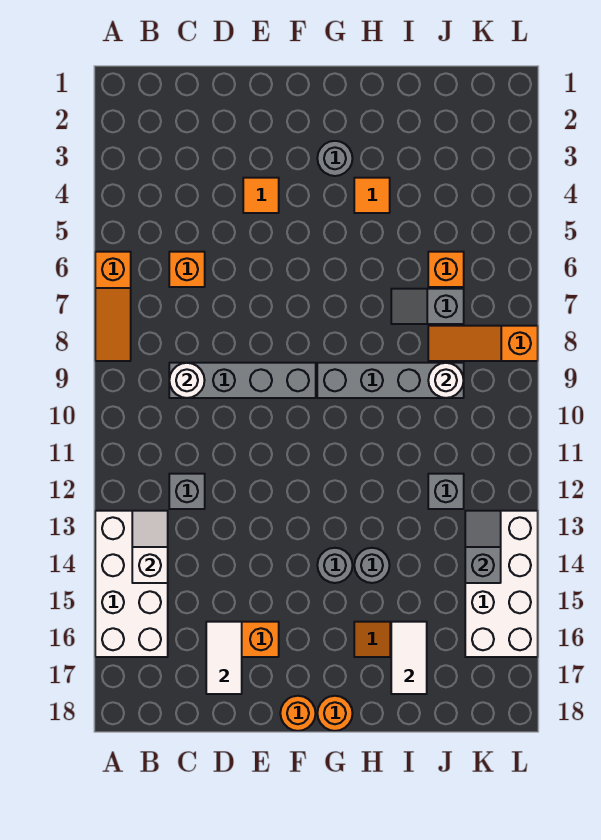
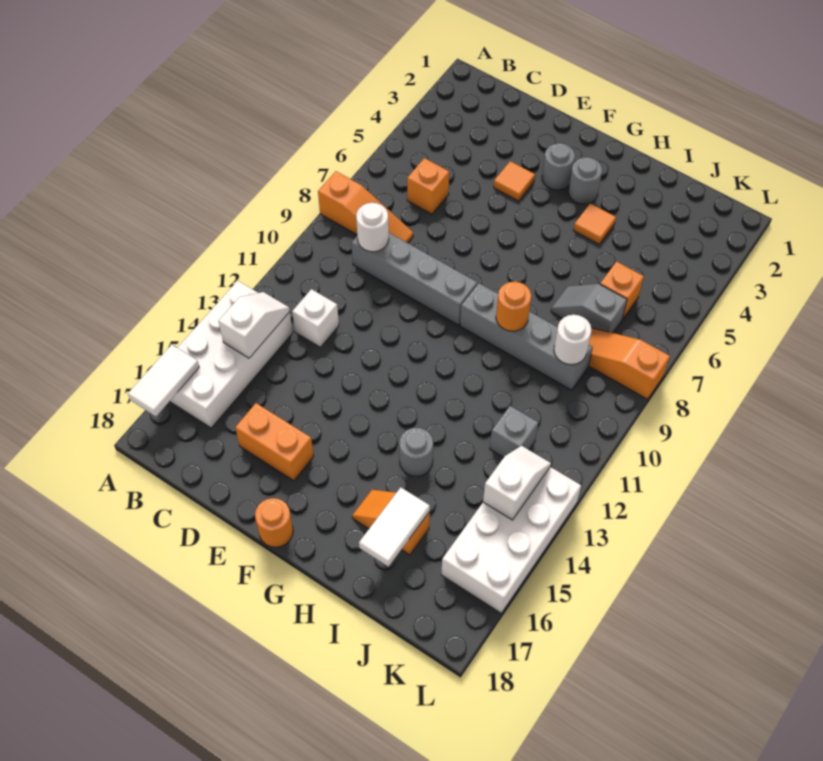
orange slope A6:A8 level 1 top 6 -> orange slope A8:C8 level 1 top A
grey brick C12 level 1 -> white brick C12 level 1
white tile D16:D17 level 2 -> white tile A16:A17 level 2
grey round brick G14 level 1 -> grey round brick F3 level 1
orange round brick G18 level 1 -> orange round brick H9 level 2
grey slope K13:K14 level 2 top 14 -> white slope K13:K14 level 2 top 14

